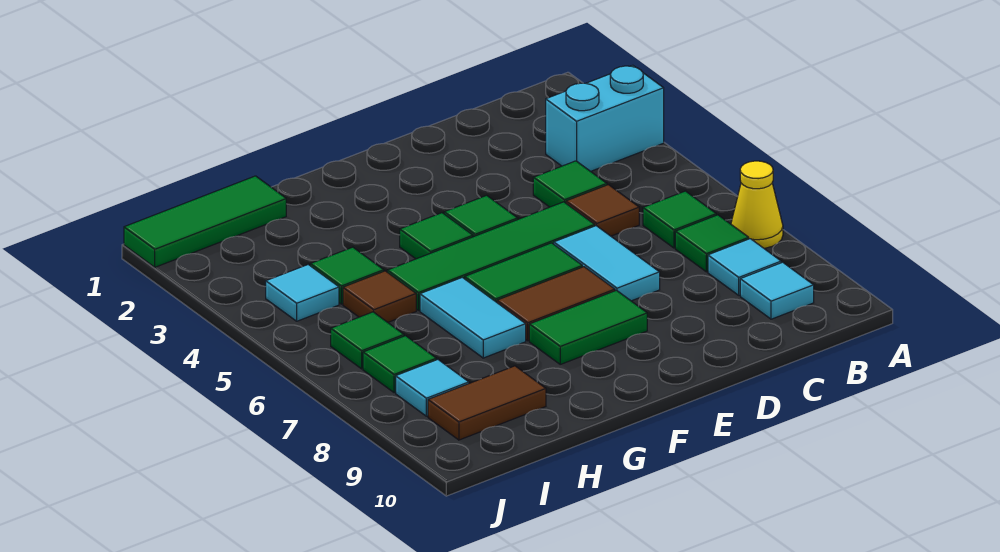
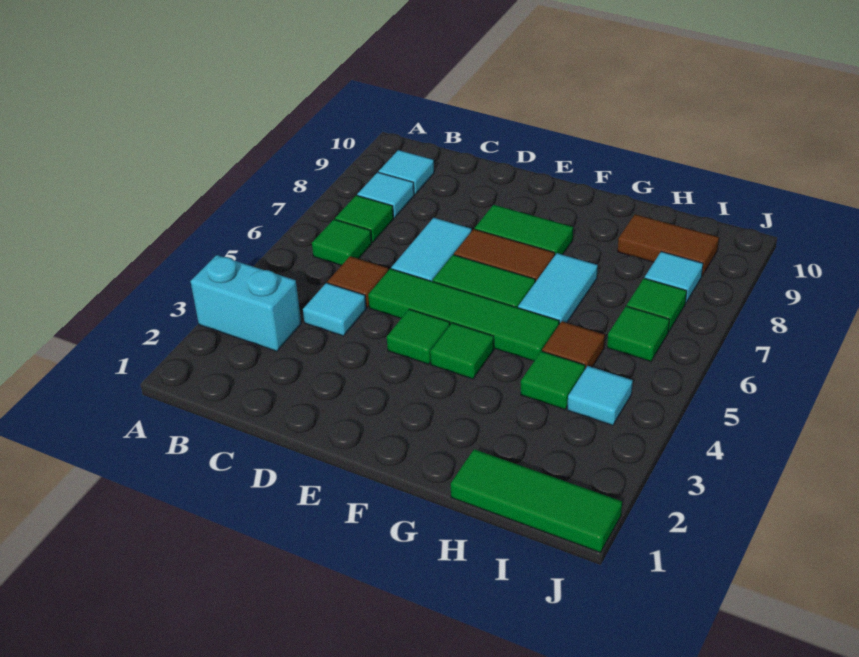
yellow cone A7 level 1 -> none
green tile C4 level 1 -> cyan tile C4 level 1

